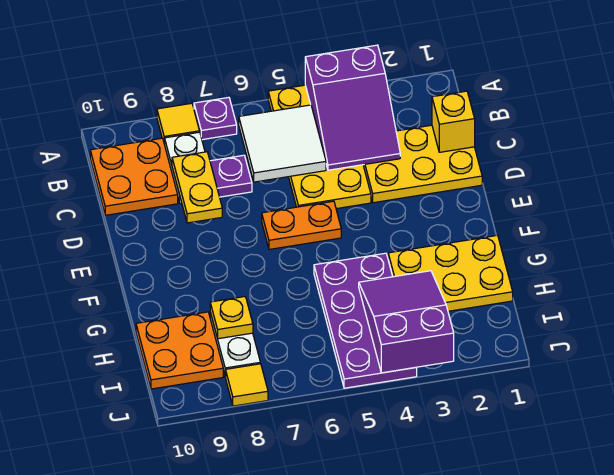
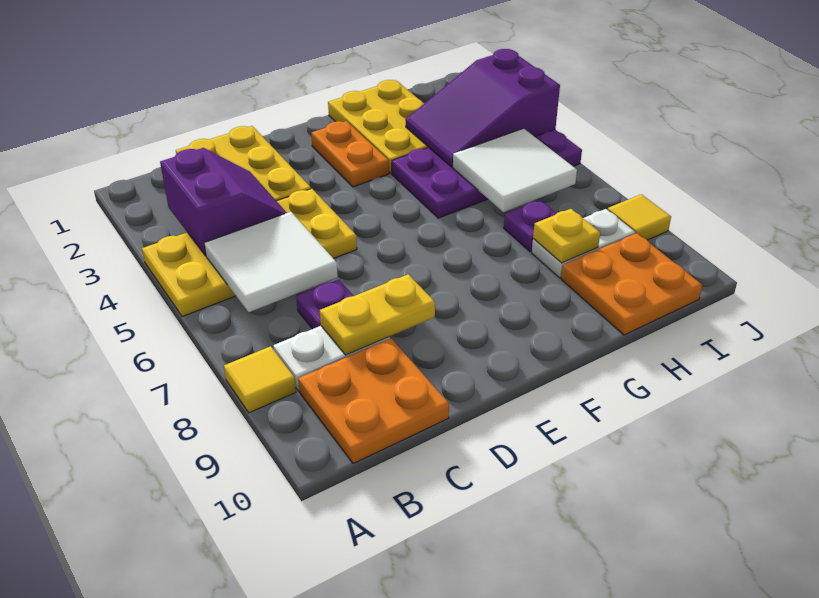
purple slope A3:C4 level 2 top A -> purple slope B3:C4 level 2 top B
purple plate A7 level 1 -> purple plate H7 level 1
yellow brick C1 level 2 -> none
orange plate E5:E6 level 1 -> orange plate F2:F3 level 1
none -> white tile H5:I6 level 2

